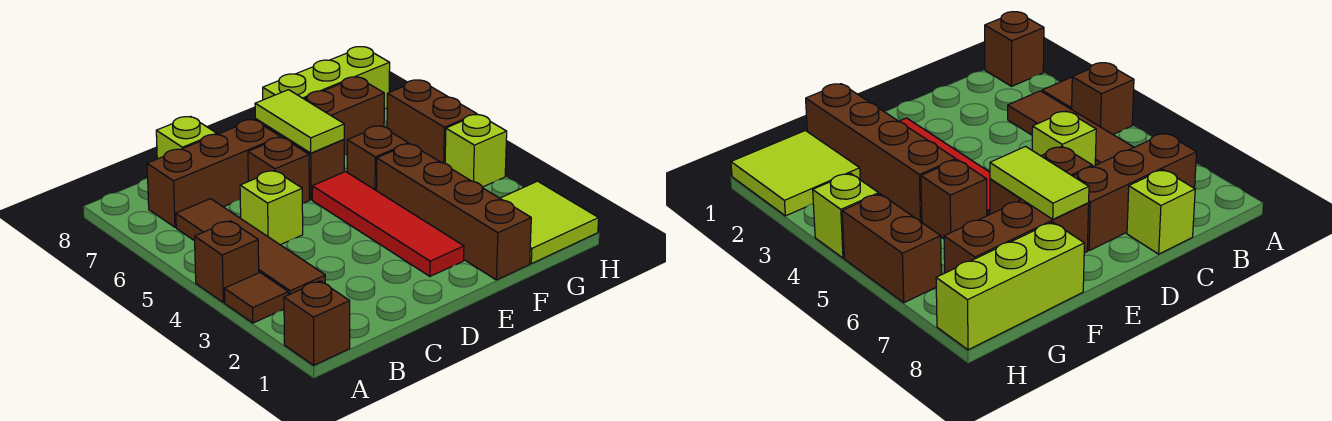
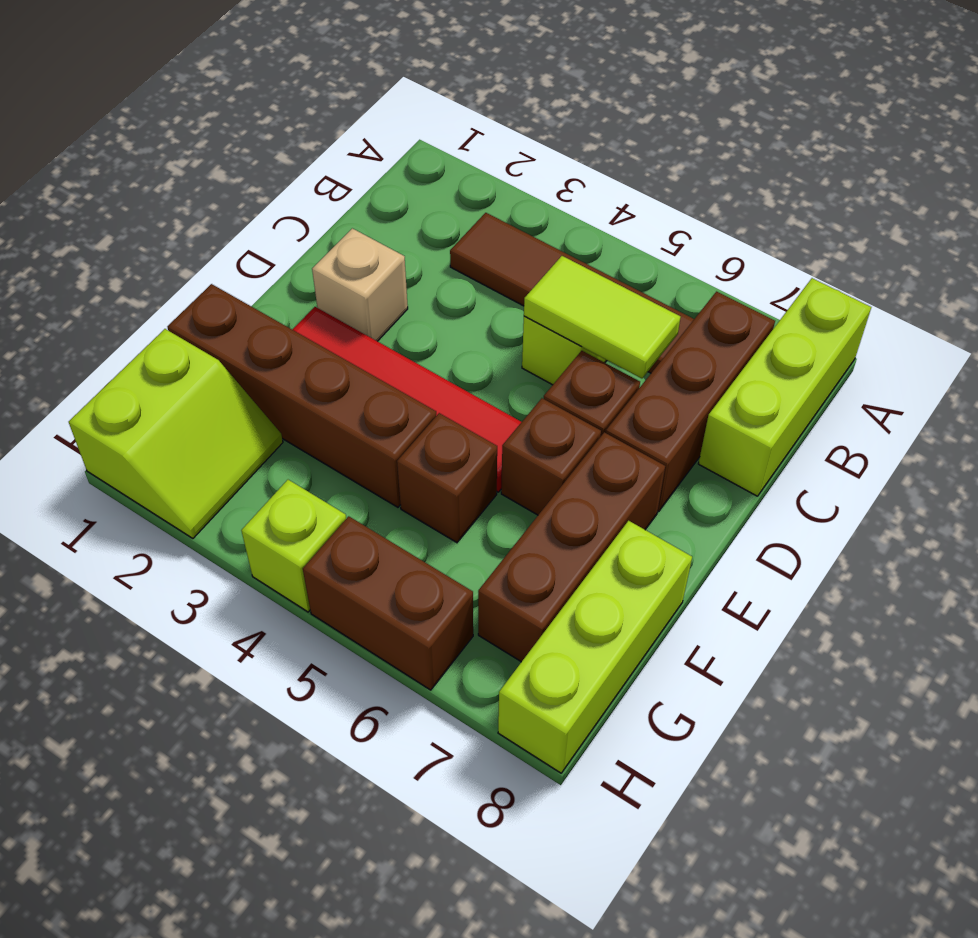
brown brick A1 level 1 -> none
brown tile A3 level 1 -> none
brown brick A4 level 1 -> none
lime brick C8 level 1 -> lime brick A8:C8 level 1
none -> tan brick D2 level 1
lime tile E6:E7 level 2 -> lime tile C5:C6 level 2
lime tile G1:H2 level 1 -> lime slope G1:H2 level 1 top 1

